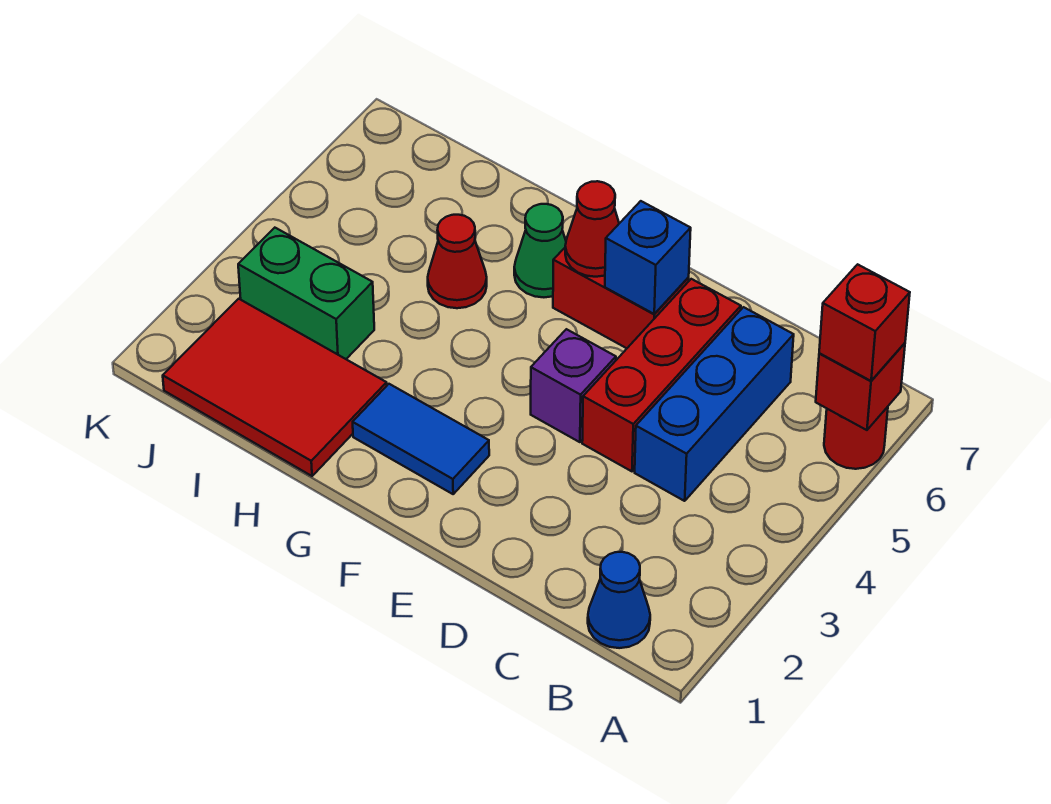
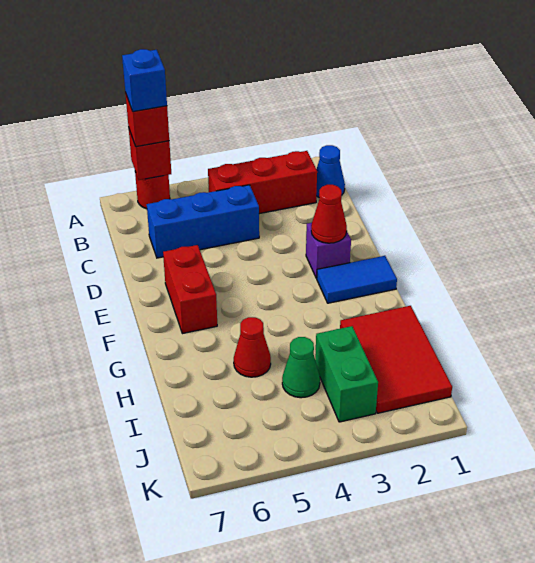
red brick D4:D6 level 1 -> red brick B2:B4 level 1
purple brick E4 level 1 -> purple brick E2 level 1
blue brick E6 level 2 -> blue brick A6 level 4
blue tile F2:G2 level 1 -> blue tile F1:F2 level 1
red cone F6 level 2 -> red cone E2 level 2
green cone G6 level 1 -> green cone I4 level 1

